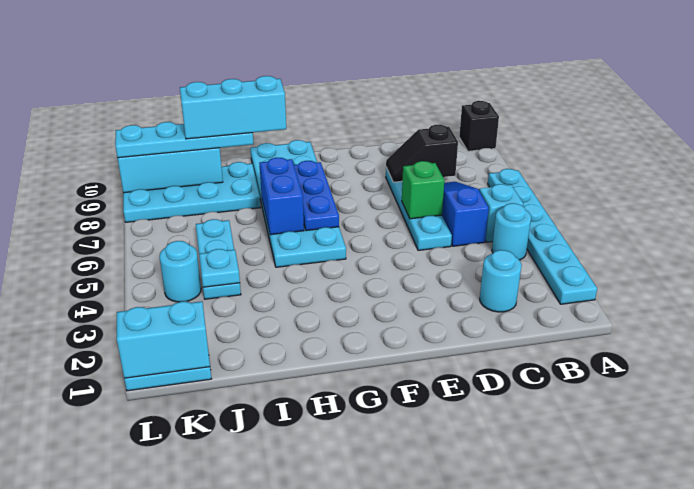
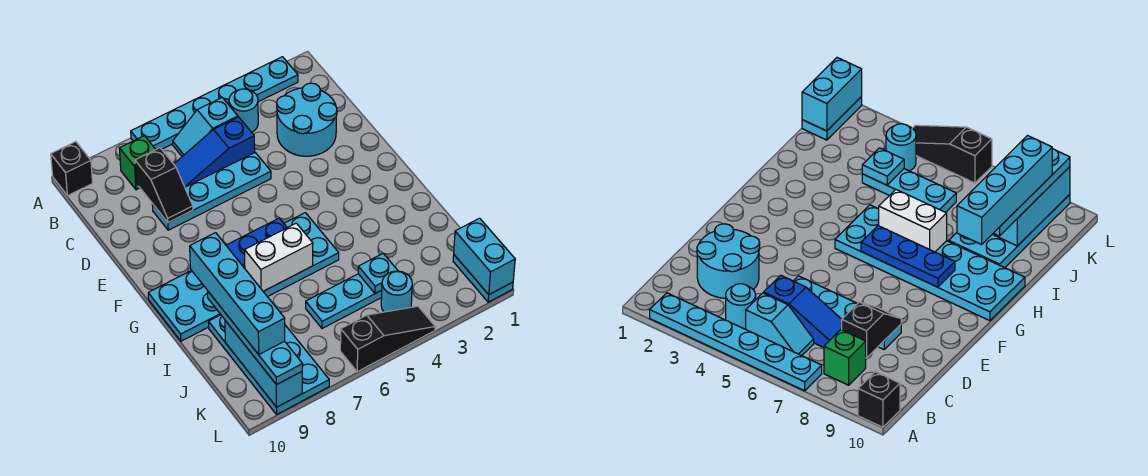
cyan round brick C2 level 1 -> cyan round brick C2:D3 level 1
green brick D6 level 2 -> green brick B8 level 1
blue brick H6:H7 level 2 -> white brick H6:H7 level 2
cyan brick H9:J9 level 4 -> cyan brick H9:K9 level 4
none -> black slope L4:L6 level 1 top 6

